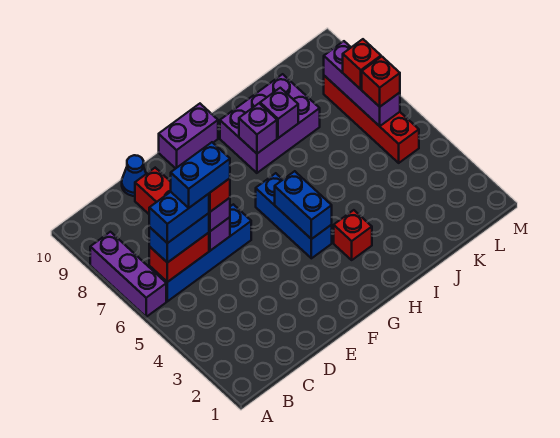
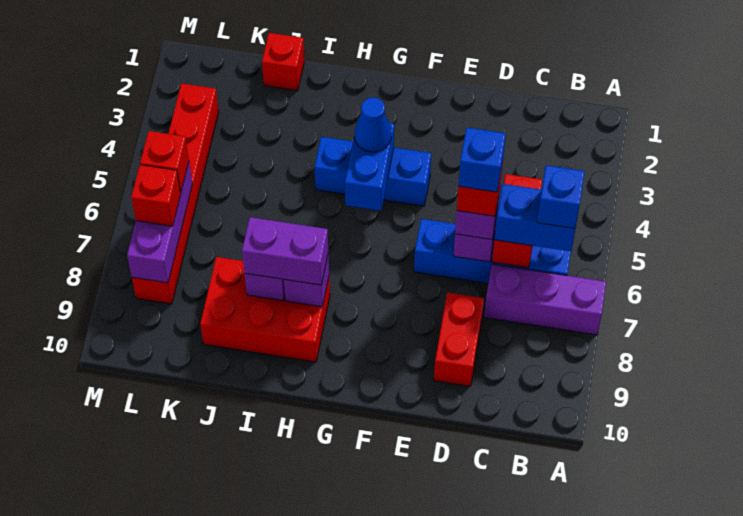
purple brick A6:A8 level 1 -> purple brick A7:C7 level 1
red brick B6:C6 level 2 -> red brick C5:C6 level 2
blue brick B6:C6 level 4 -> blue brick B6 level 4
blue brick C6:D6 level 5 -> blue brick D6 level 5
blue cone D10 level 1 -> blue cone G4 level 3
purple brick F10:G10 level 1 -> purple brick H8:I8 level 3
blue brick G4:G6 level 1 -> blue brick F4:H4 level 1
red brick H3 level 1 -> red brick J1 level 1
purple brick H8:J9 level 1 -> red brick H8:J9 level 1
red brick L5:L8 level 1 -> red brick L3:L8 level 1

